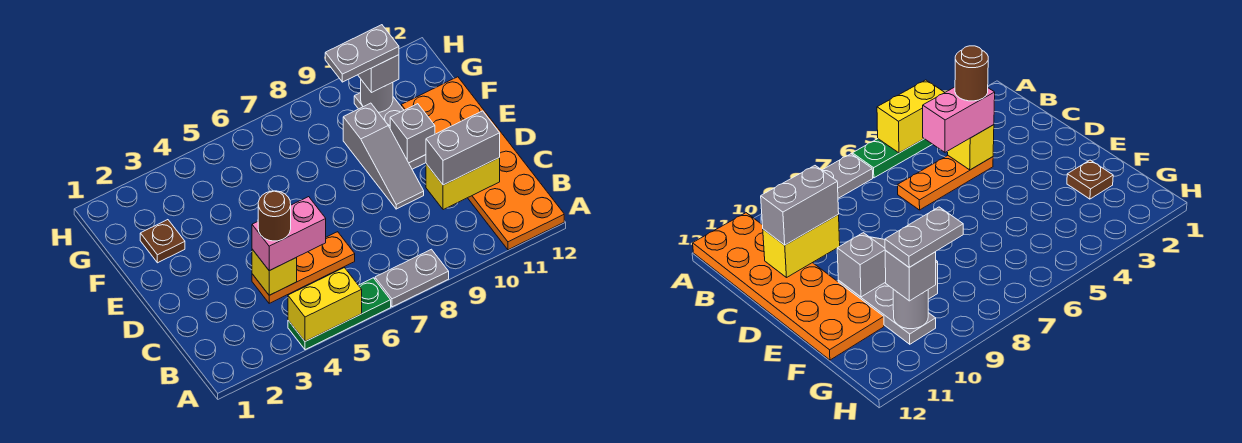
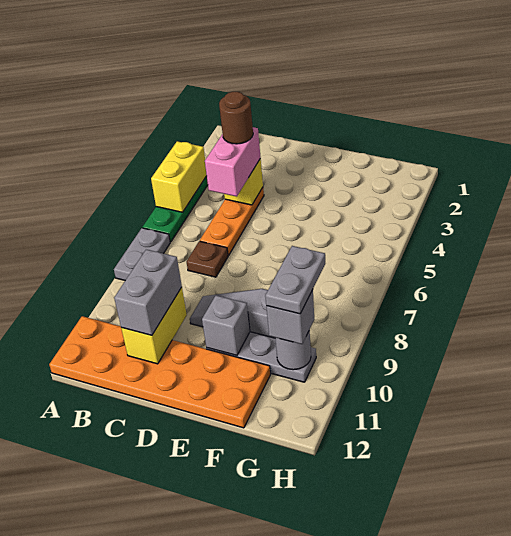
brown plate F2 level 1 -> brown plate C7 level 1

